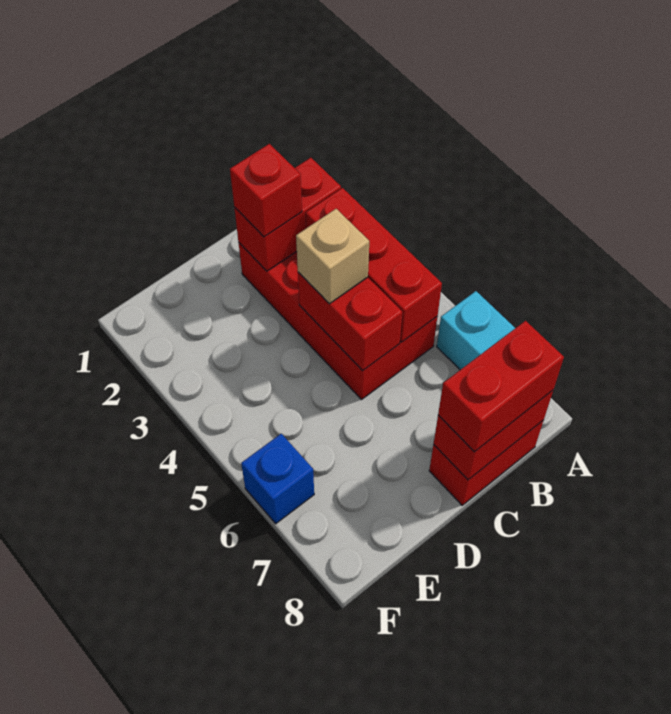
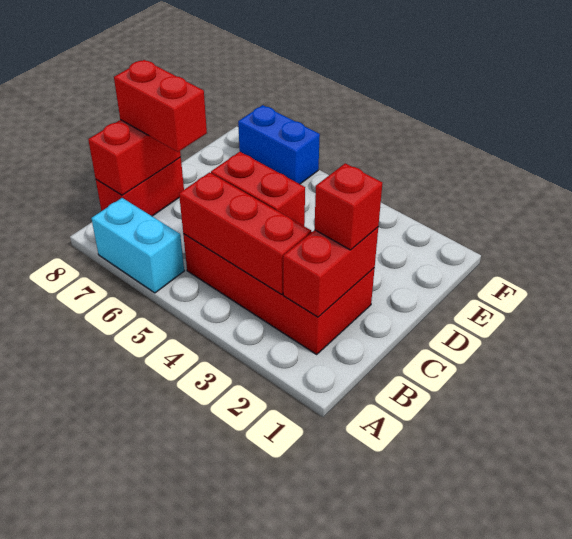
red brick B8:C8 level 3 -> red brick C7:C8 level 3
tan brick C4 level 3 -> none
blue brick F6 level 1 -> blue brick F6:F7 level 1

